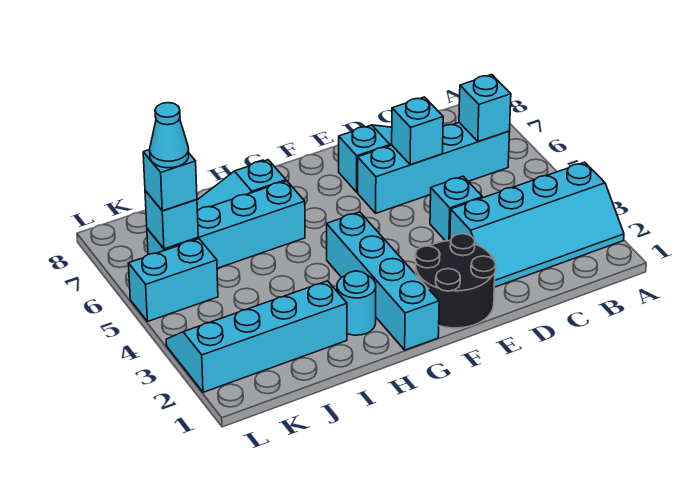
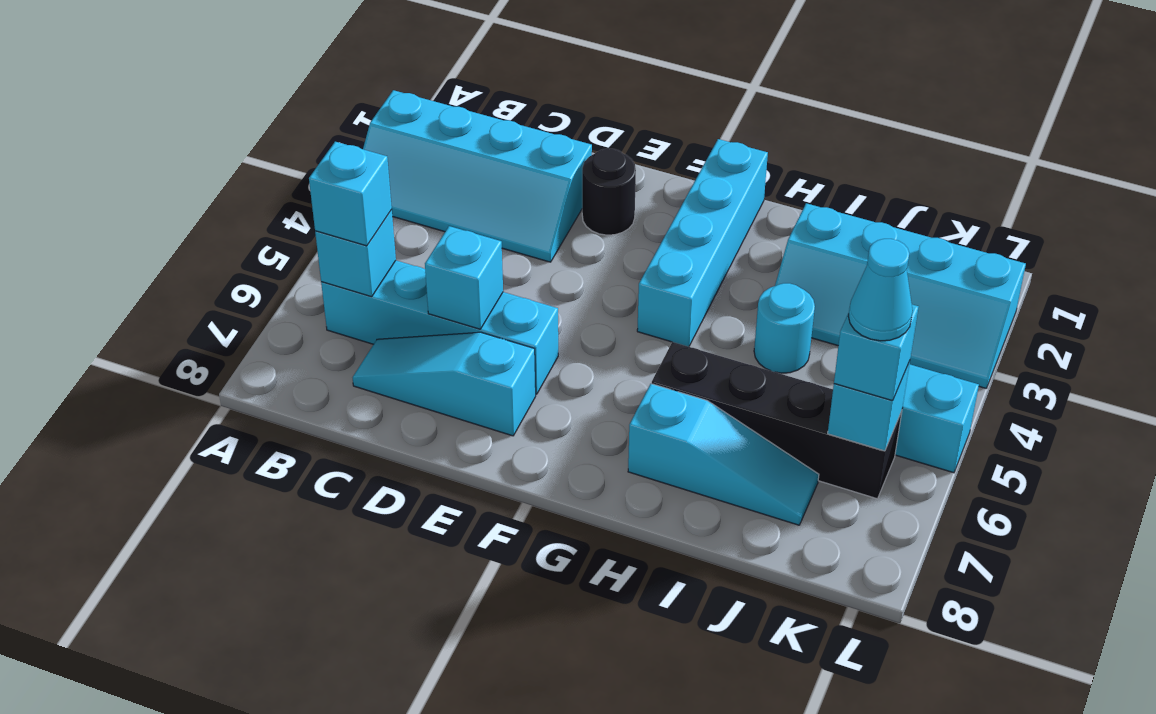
cyan slope A2:D3 level 1 top 3 -> cyan slope A2:D3 level 1 top 2
cyan brick D4 level 1 -> cyan brick B6 level 3
black round brick E1:F2 level 1 -> black round brick E2 level 1
cyan round brick H2 level 1 -> cyan round brick I4 level 1
cyan brick H6:K6 level 1 -> black brick H6:K6 level 1

